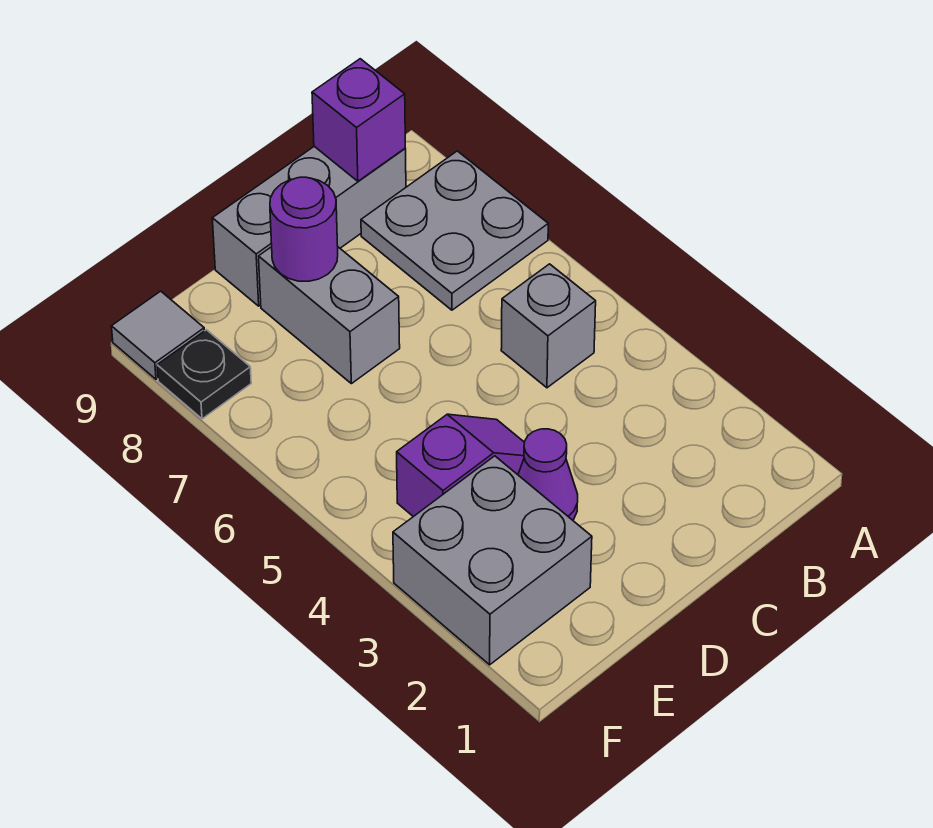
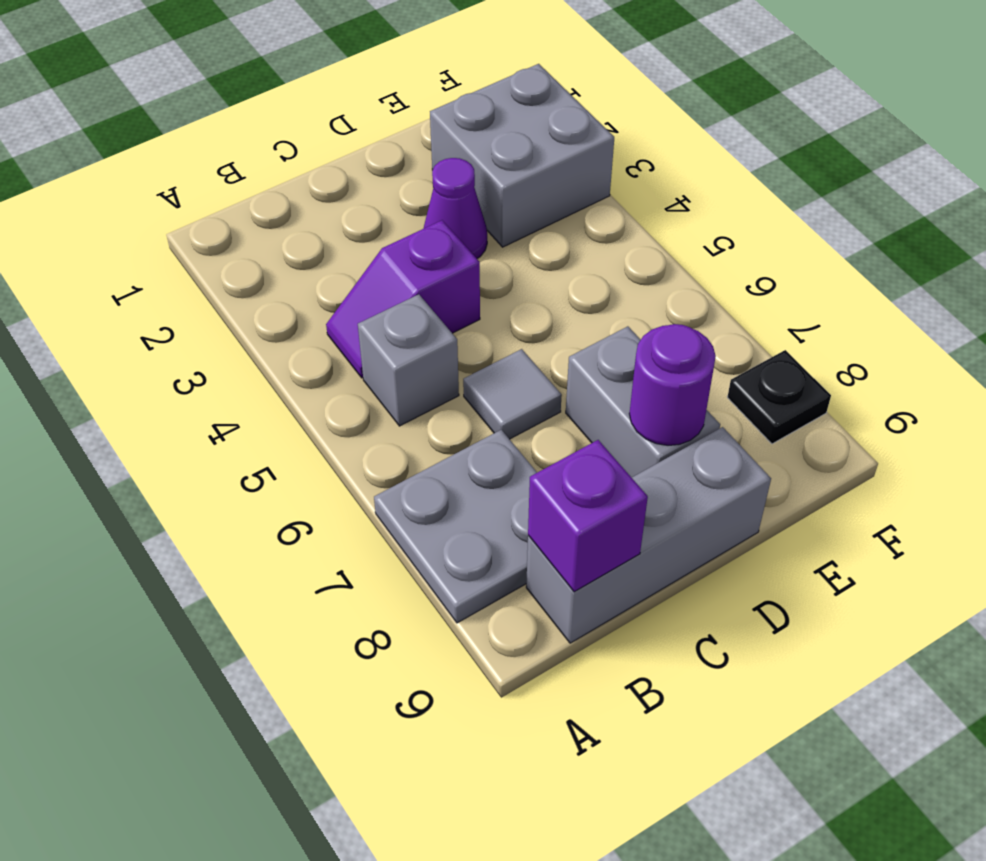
purple slope D4:E4 level 1 top E -> purple slope B4:C4 level 1 top C
grey tile F9 level 1 -> grey tile C6 level 1

